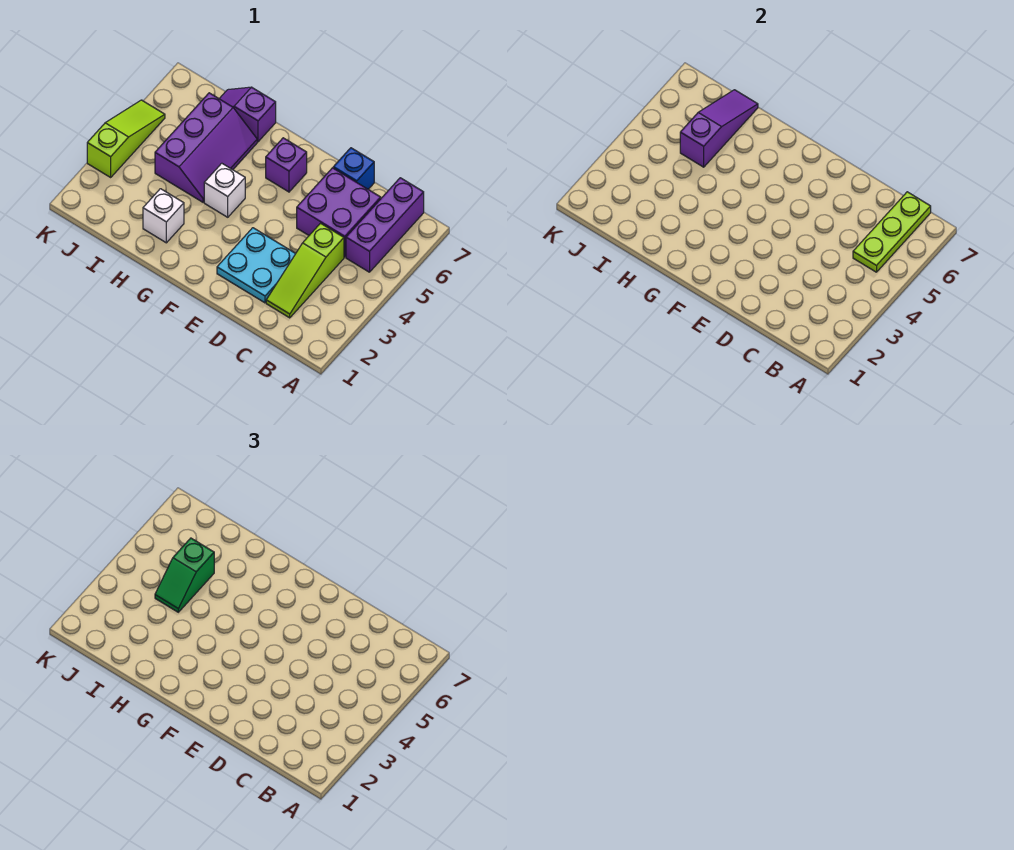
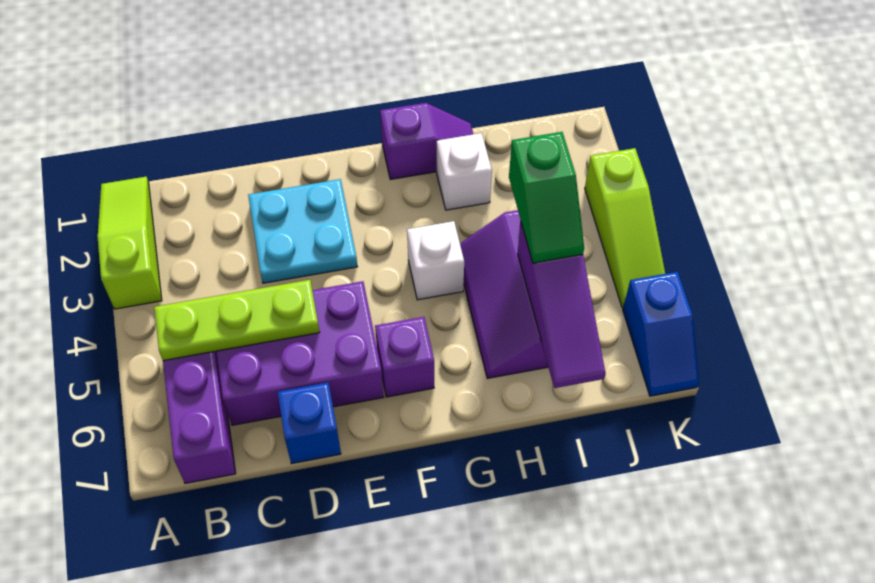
lime plate B5:B7 level 2 -> lime plate B5:D5 level 2
lime slope C2:C4 level 1 top 4 -> lime slope A1:A3 level 1 top 3
purple brick C5:D6 level 1 -> purple brick C5:E6 level 1
purple slope H7:I7 level 1 top H -> purple slope G1:H1 level 1 top G
green slope I4:I5 level 3 top 5 -> green slope I4:I5 level 3 top 4
none -> blue slope K6:K7 level 1 top 6

